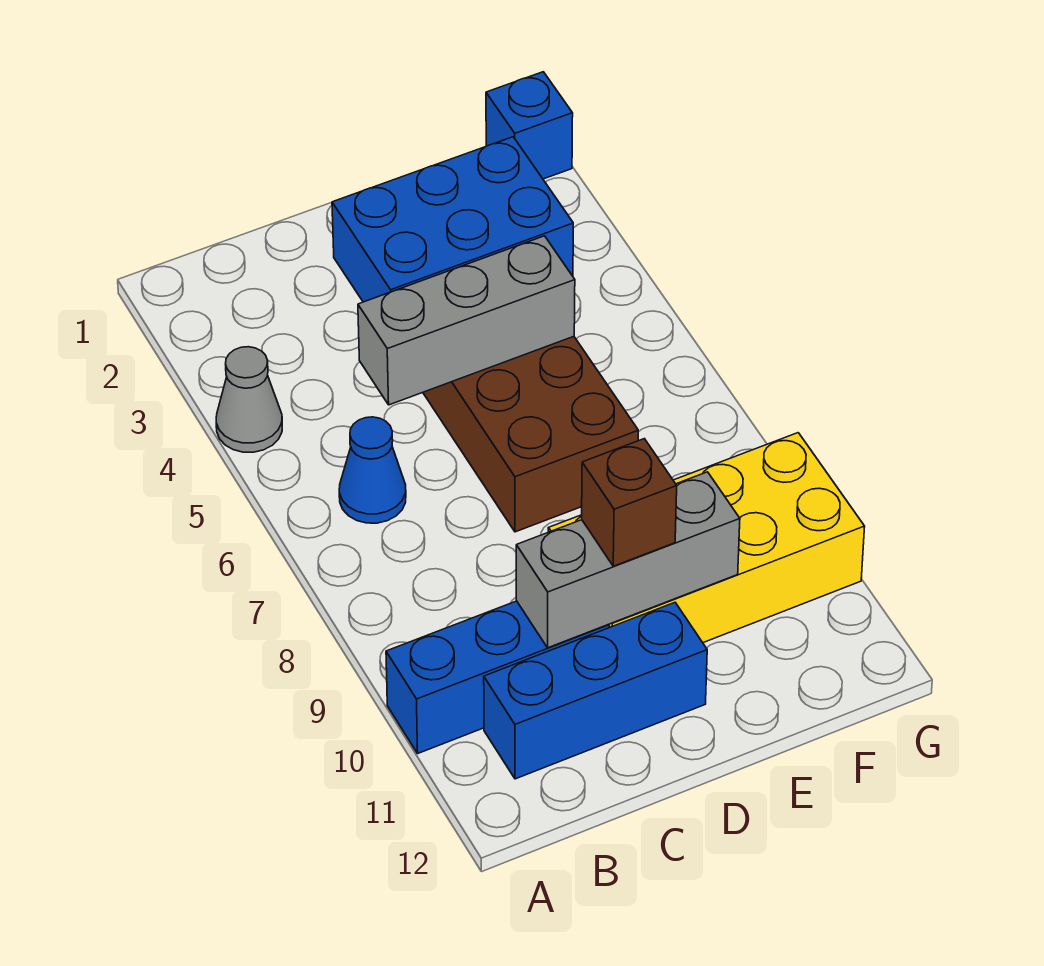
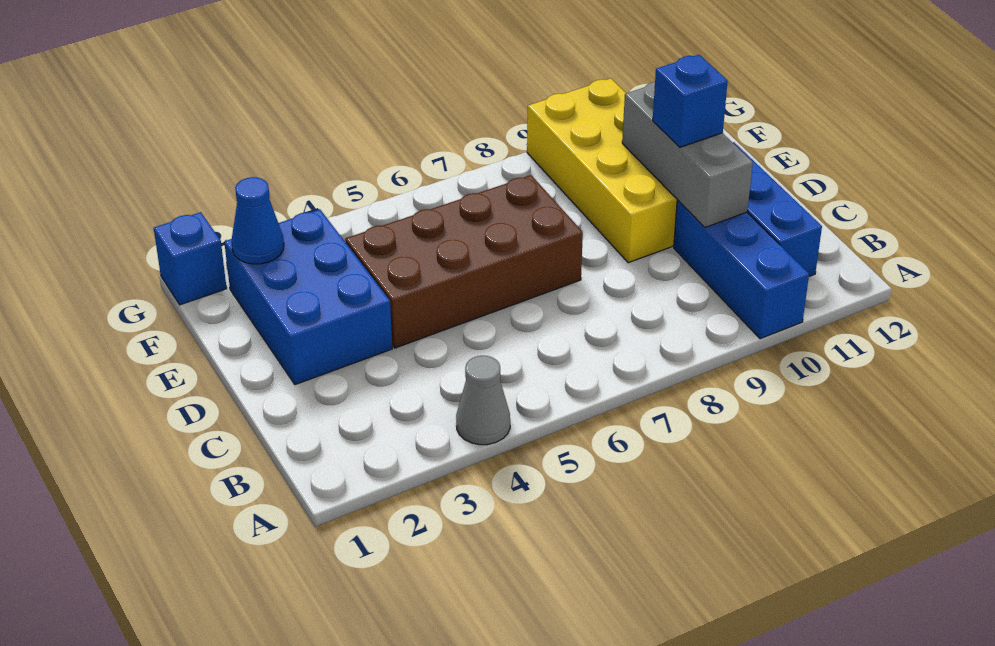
blue cone B6 level 1 -> blue cone F2 level 2
grey brick C5:E5 level 2 -> none
brown brick D10 level 3 -> blue brick D10 level 3

